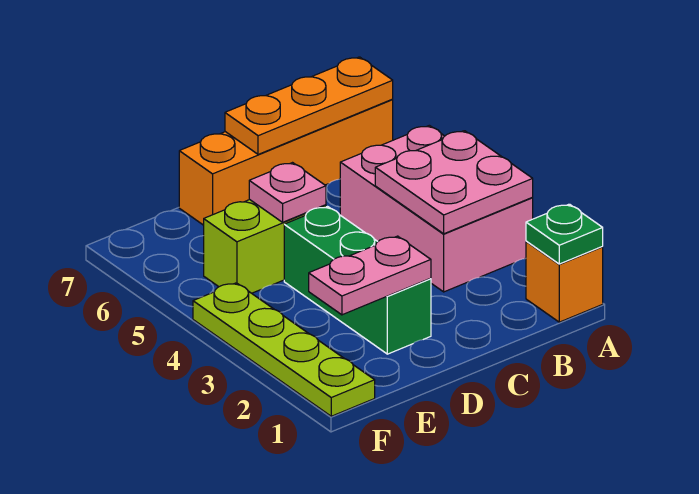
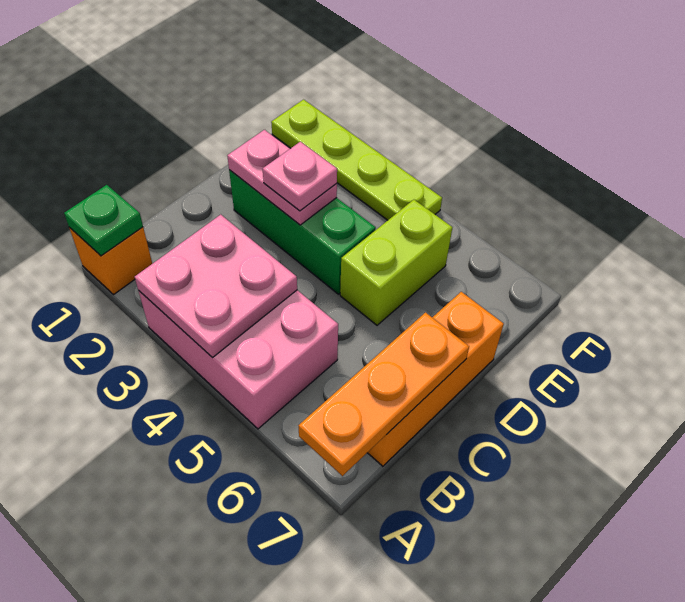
orange brick A7:D7 level 1 -> orange brick B7:D7 level 1
pink plate D2:E2 level 2 -> pink plate D2:D3 level 2
pink plate D5 level 2 -> pink plate D3 level 3

